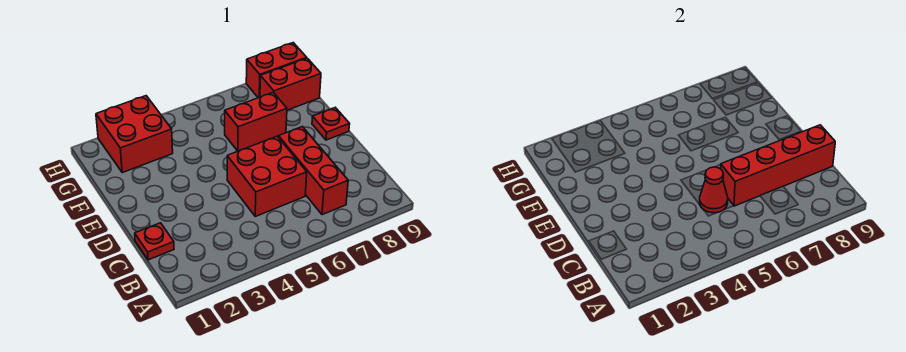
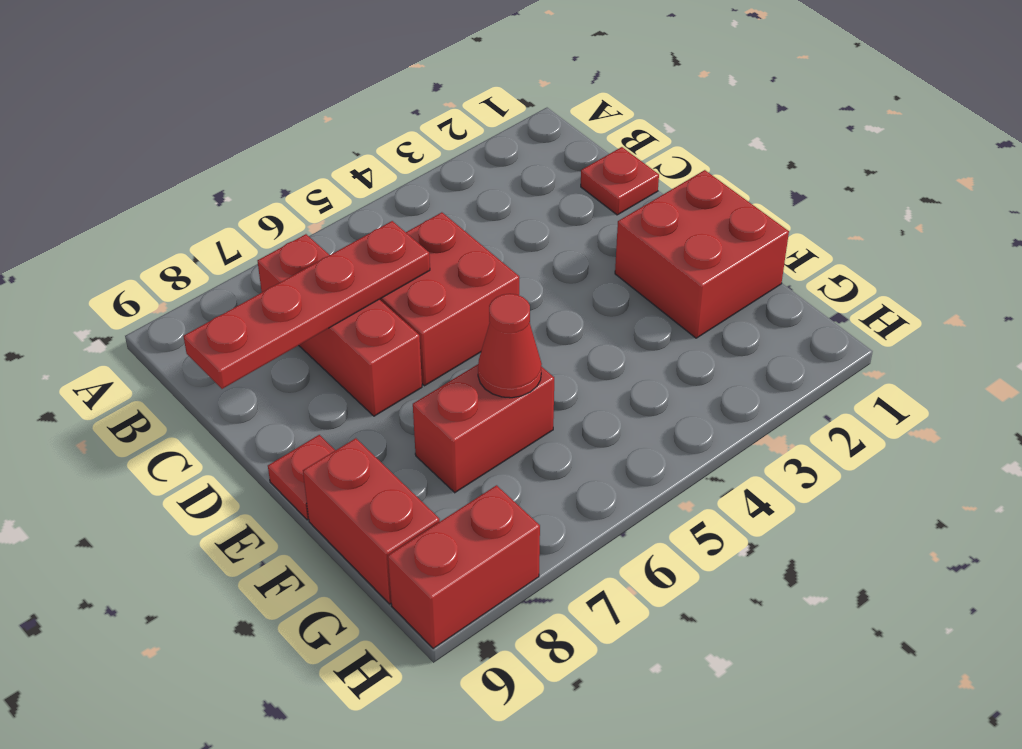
red cone C5 level 2 -> red cone F6 level 2
red brick C6:C9 level 2 -> red plate C6:C9 level 2
red brick G2:H3 level 1 -> red brick E1:F2 level 1
red brick G8:G9 level 1 -> red brick F9:G9 level 1

